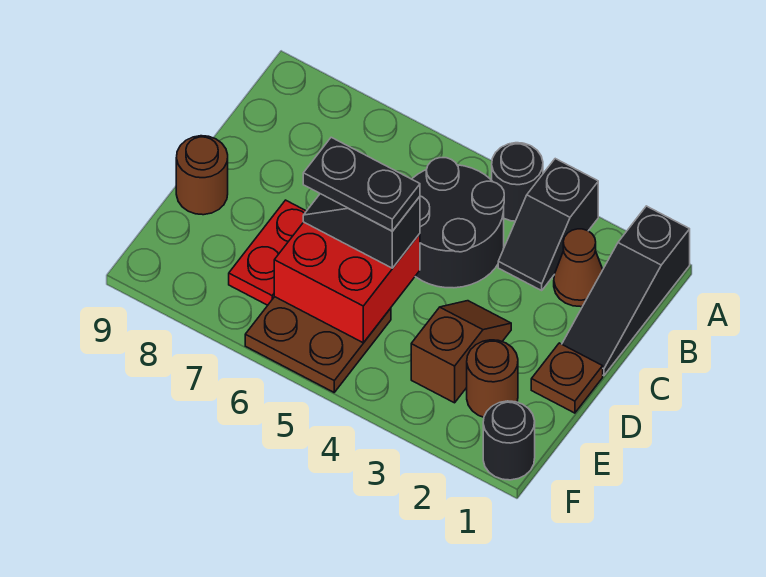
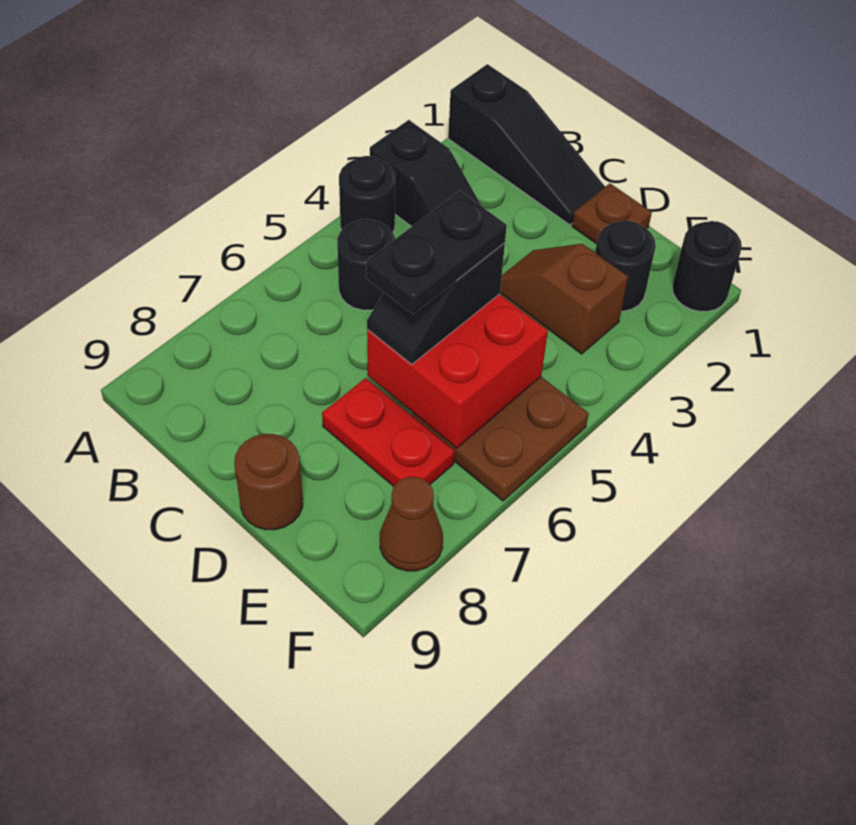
brown cone B2 level 1 -> brown cone F8 level 1
black round brick B4:C5 level 1 -> black round brick B5 level 1
brown round brick E2 level 1 -> black round brick E2 level 1

